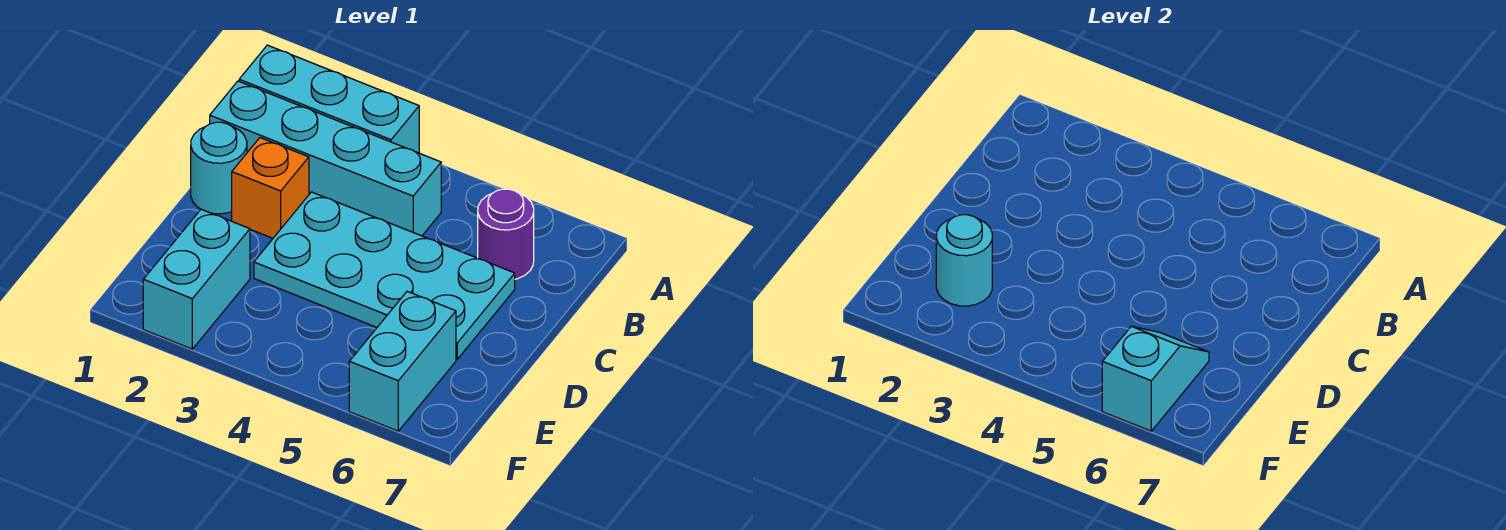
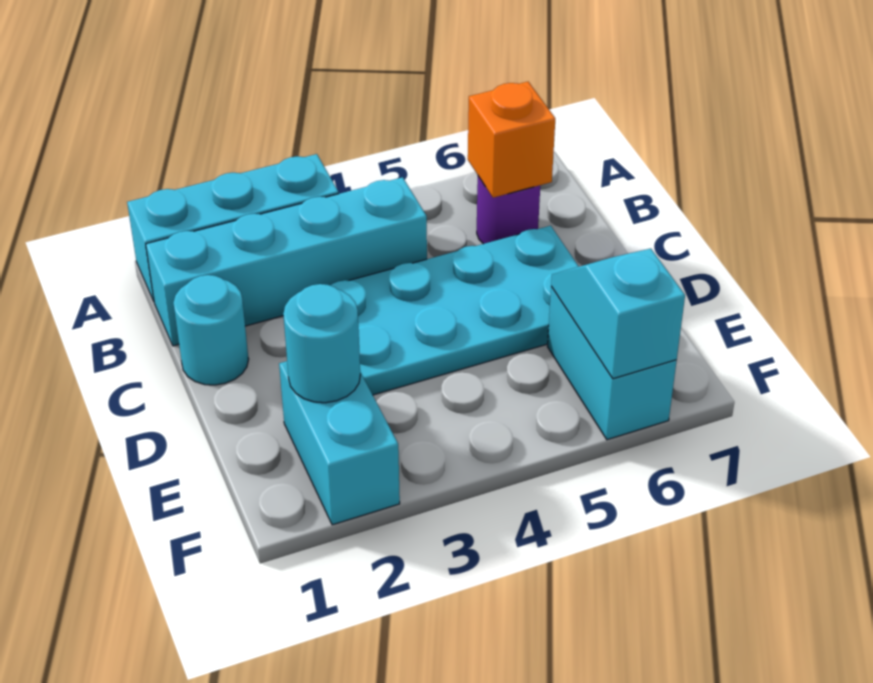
orange brick C2 level 1 -> orange brick B6 level 2

